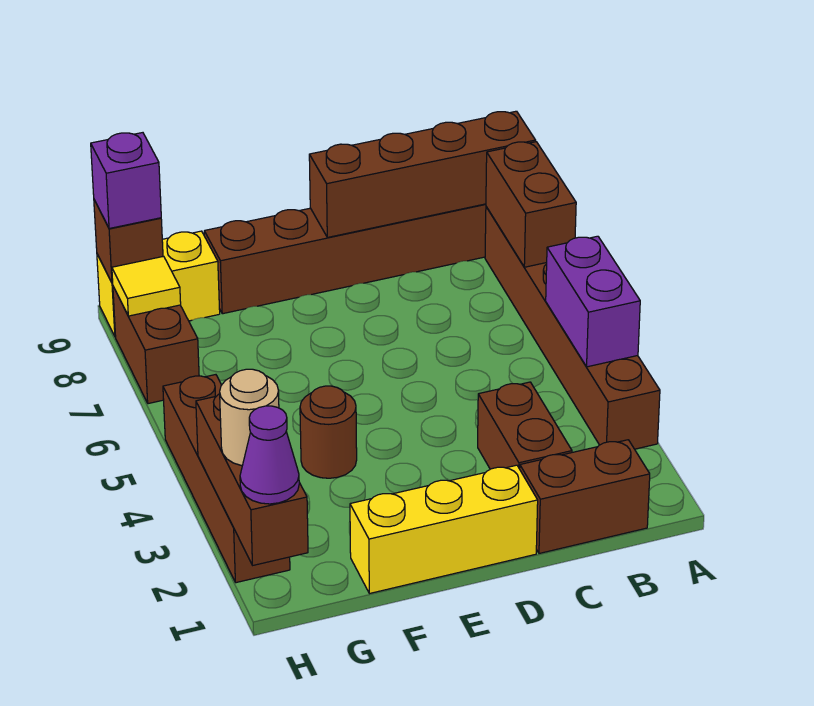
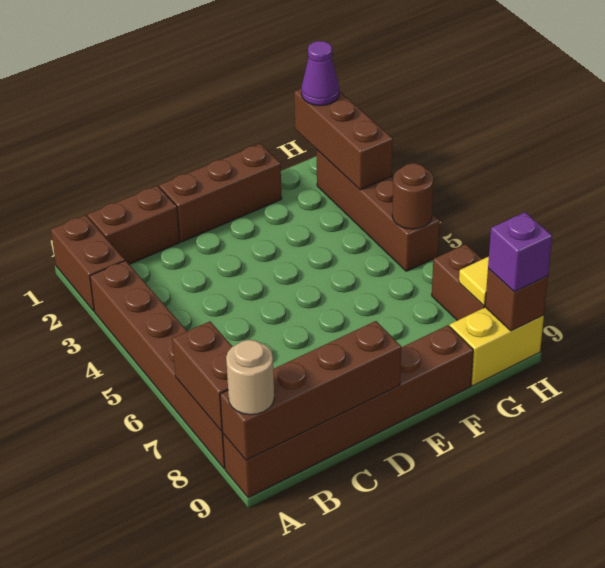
purple brick A4:A5 level 2 -> none
brown brick C2:C3 level 1 -> brown brick A1:A2 level 1
yellow brick D1:F1 level 1 -> brown brick D1:F1 level 1
brown round brick F4 level 1 -> brown round brick H5 level 2
tan round brick H2 level 3 -> tan round brick A9 level 3

